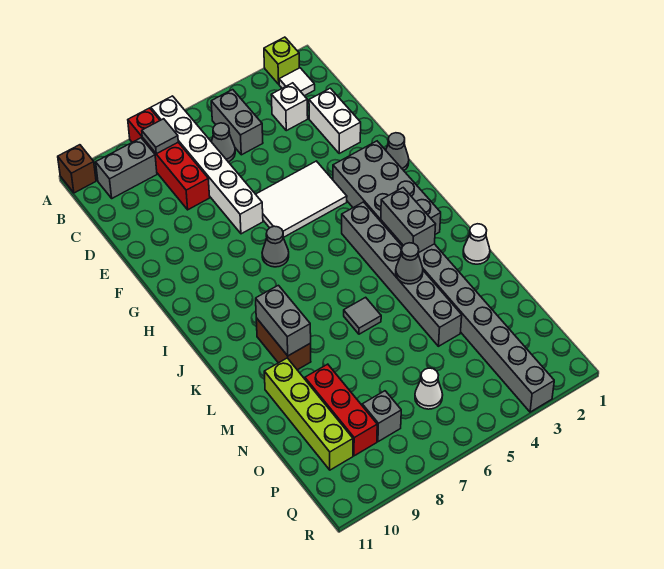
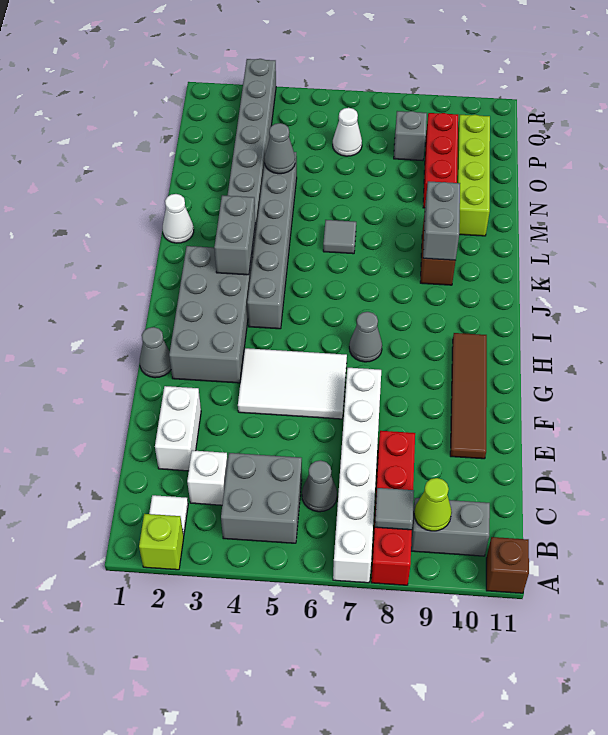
grey brick B5:C5 level 1 -> grey brick B4:C5 level 1
none -> lime cone B9 level 2
none -> brown tile E10:H10 level 1
grey cone L4 level 2 -> grey cone N4 level 2

